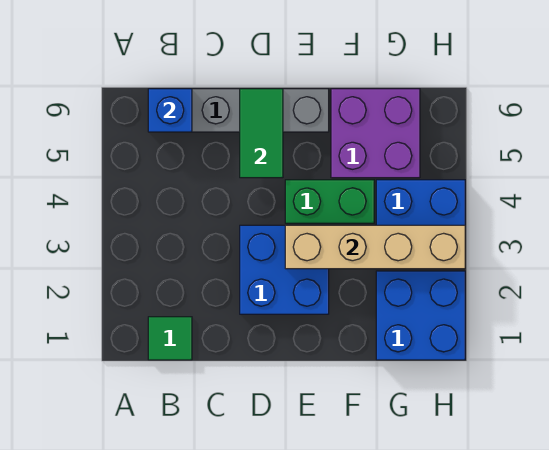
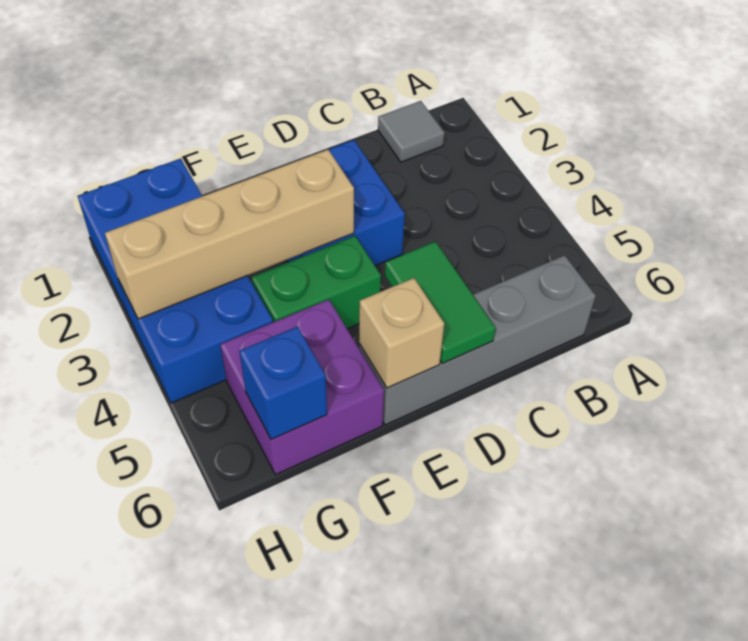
green tile B1 level 1 -> grey tile B1 level 1
blue brick B6 level 2 -> blue brick G6 level 2
none -> tan brick E6 level 2

